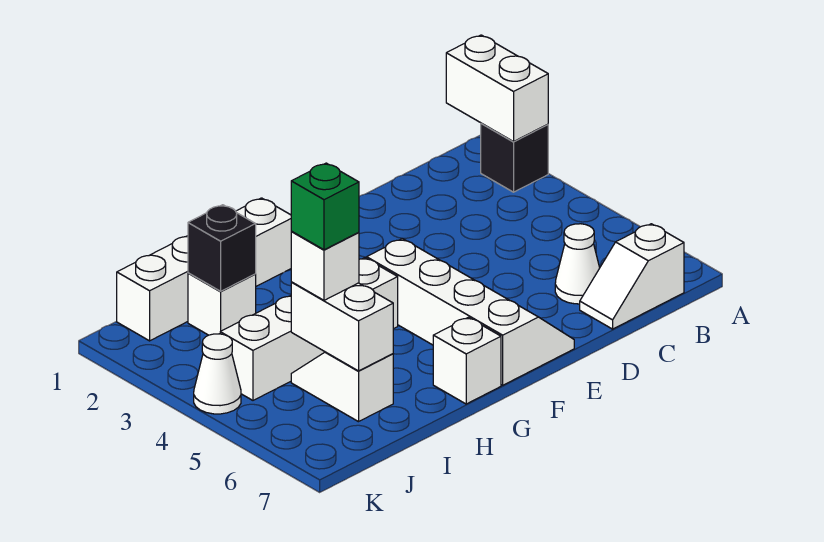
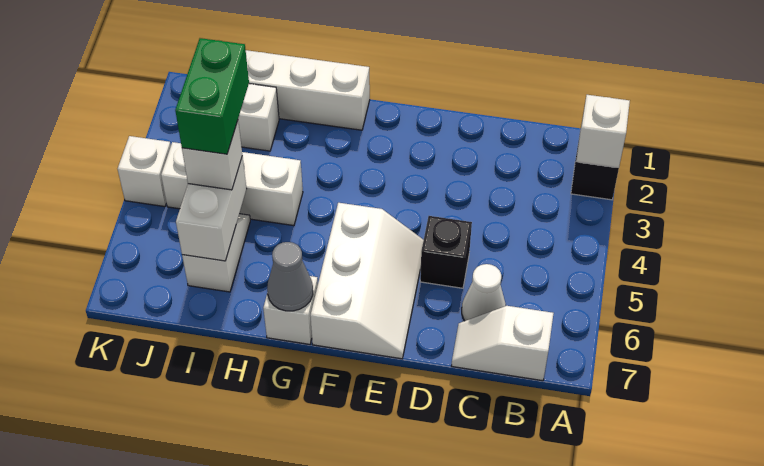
white brick A1:A2 level 2 -> white brick A2 level 2
white slope E4:F7 level 1 top F -> white slope E5:F7 level 1 top F
white brick G4:J4 level 1 -> white brick H4:J4 level 1
none -> grey cone G7 level 2
black brick I2 level 2 -> black brick D5 level 1
green brick I5 level 4 -> green brick I4:I5 level 4
white cone K4 level 1 -> white brick K4 level 1

